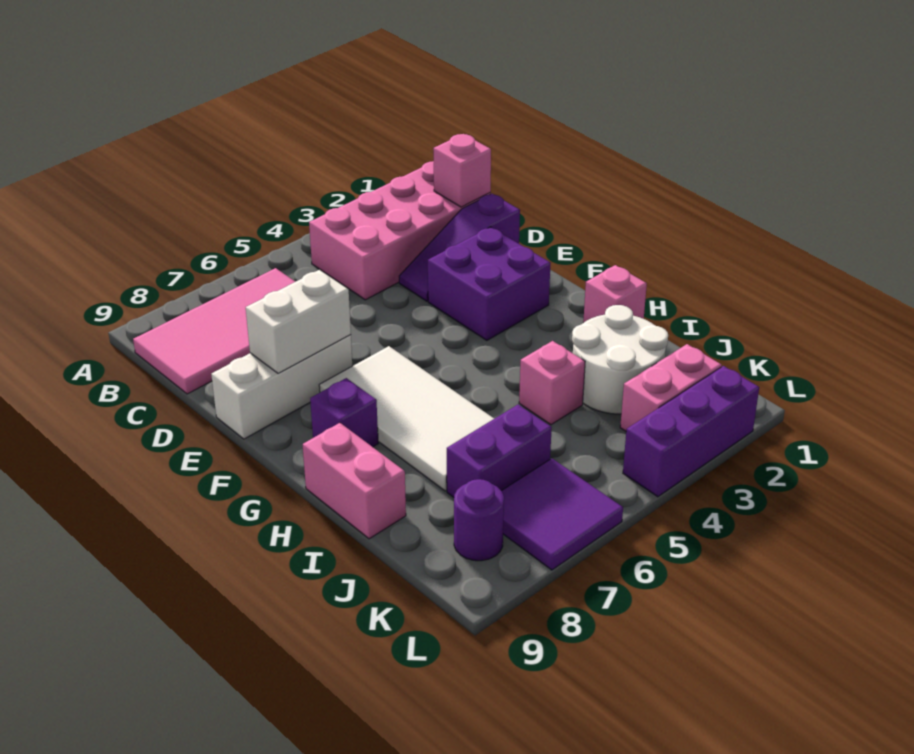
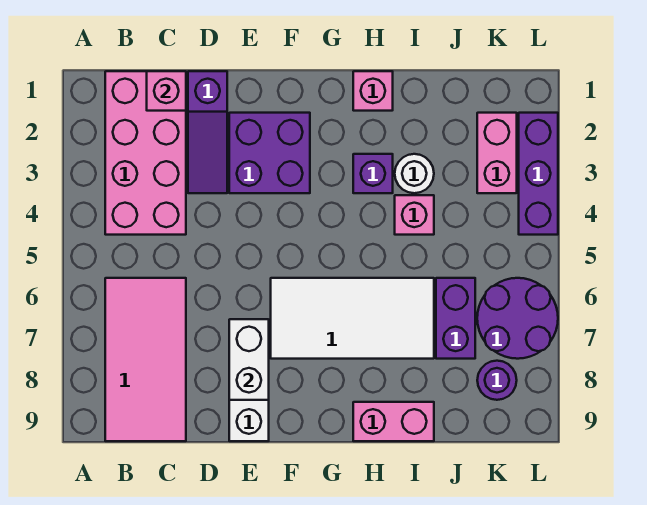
purple brick G8 level 1 -> purple brick H3 level 1
white round brick I2:J3 level 1 -> white round brick I3 level 1
purple tile K6:L7 level 1 -> purple round brick K6:L7 level 1

